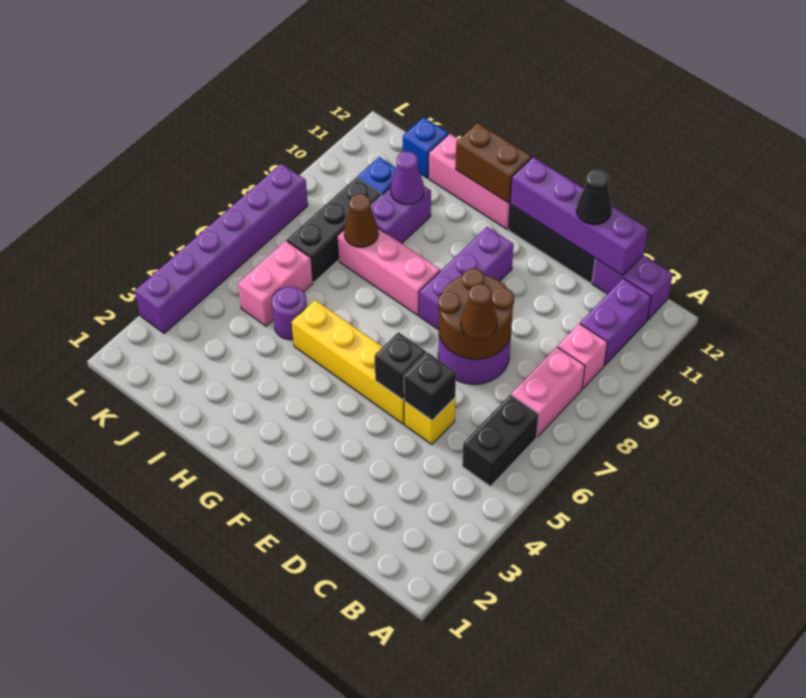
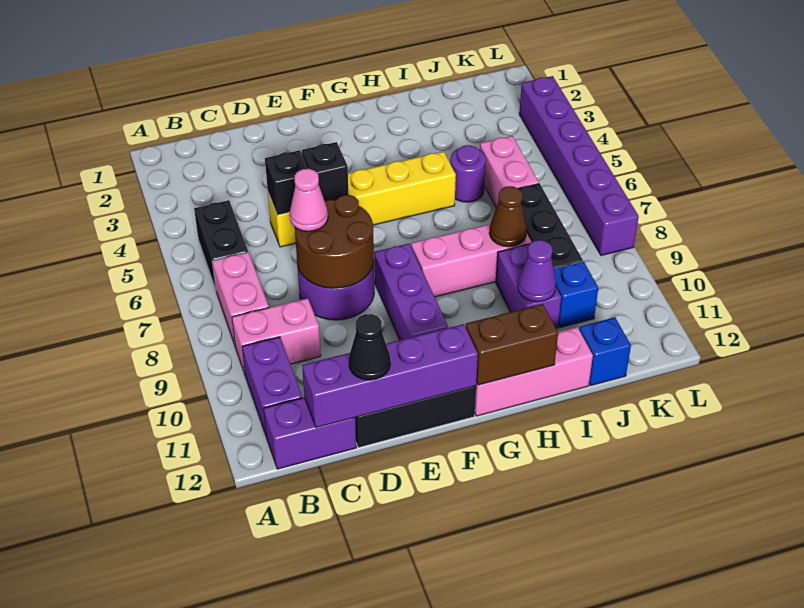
pink brick B9 level 1 -> pink brick B9:C9 level 1
brown cone D7 level 3 -> pink cone D7 level 3

